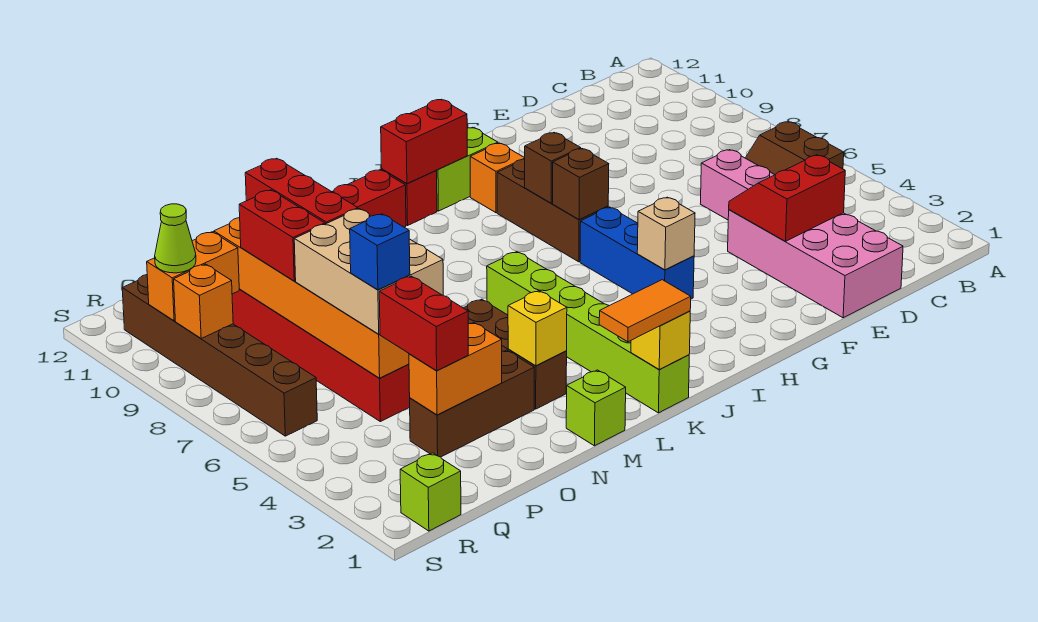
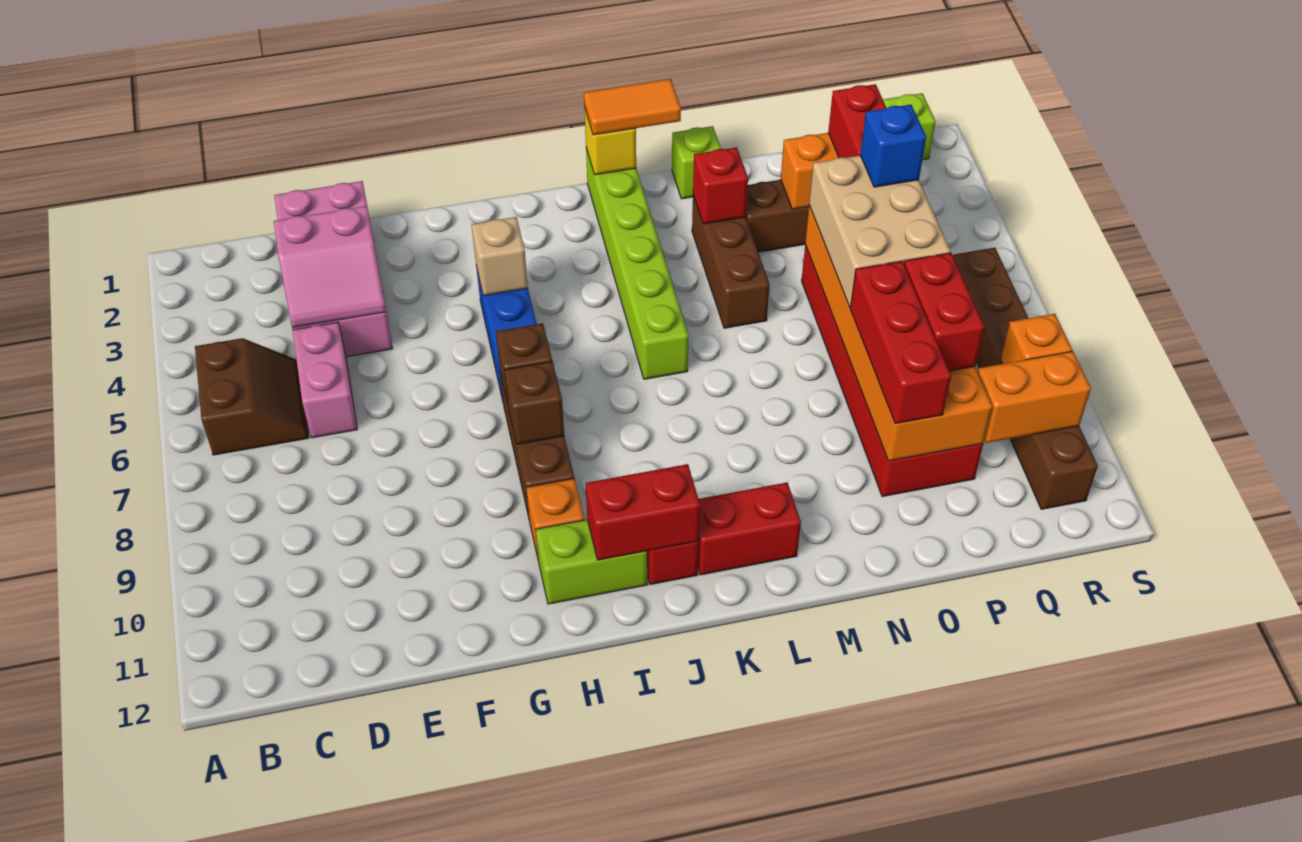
red slope D3:E4 level 2 top 3 -> pink slope D3:E4 level 2 top 3
yellow brick M3 level 2 -> red brick M3 level 2
lime cone R10 level 3 -> none

